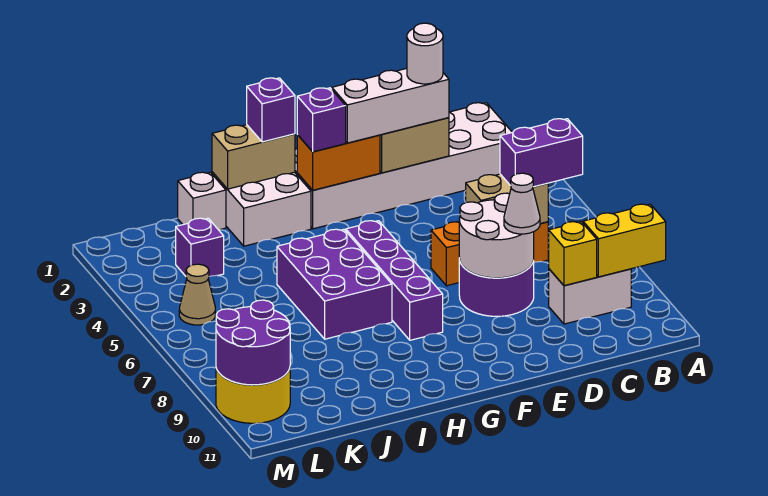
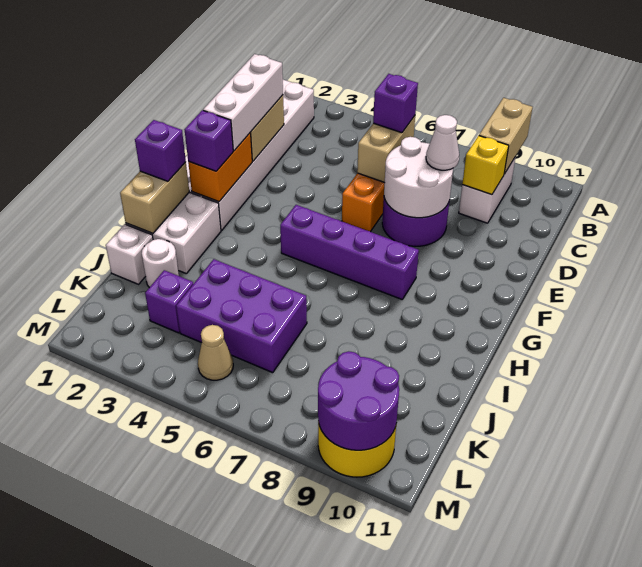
yellow brick A9:B9 level 2 -> tan brick A9:B9 level 2
purple brick B6:C6 level 3 -> purple brick C6 level 3
white round brick D2 level 4 -> white round brick J2 level 1
purple brick H5:I7 level 1 -> purple brick J4:K6 level 1

